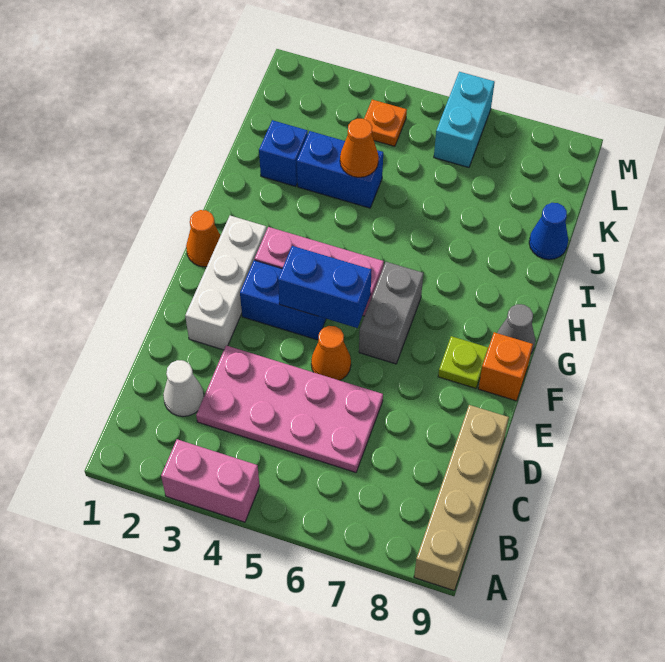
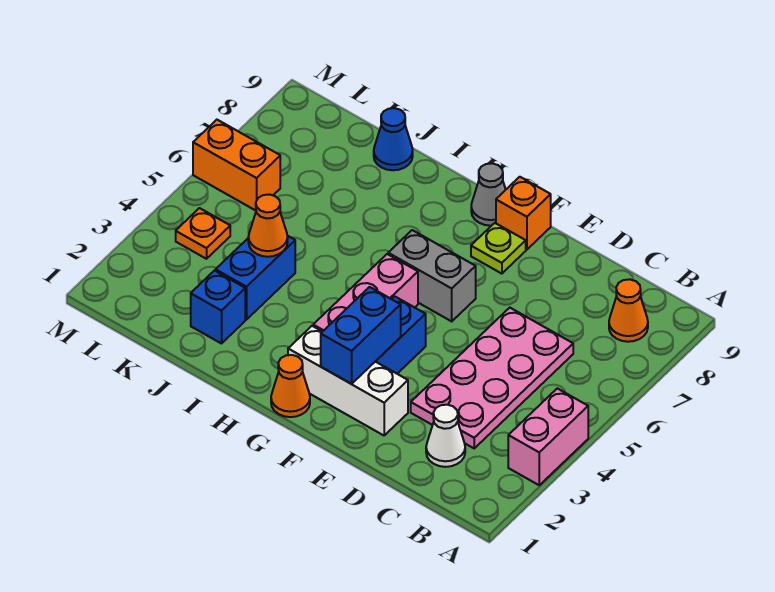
tan brick A9:D9 level 1 -> none
orange cone E5 level 1 -> orange cone B8 level 1
blue brick F4:F5 level 2 -> blue brick F2:F3 level 2
cyan brick L6:M6 level 1 -> orange brick L6:M6 level 1

